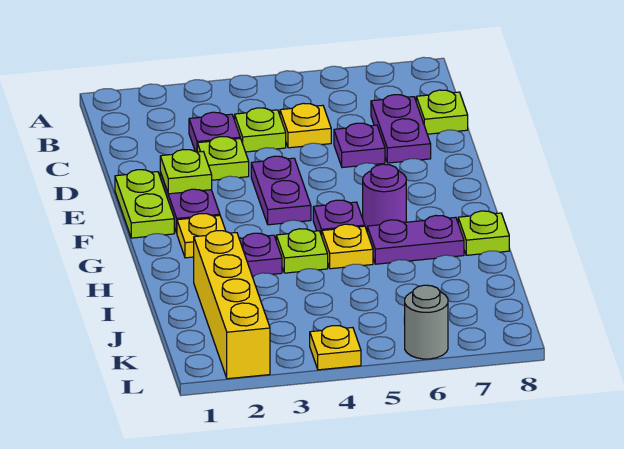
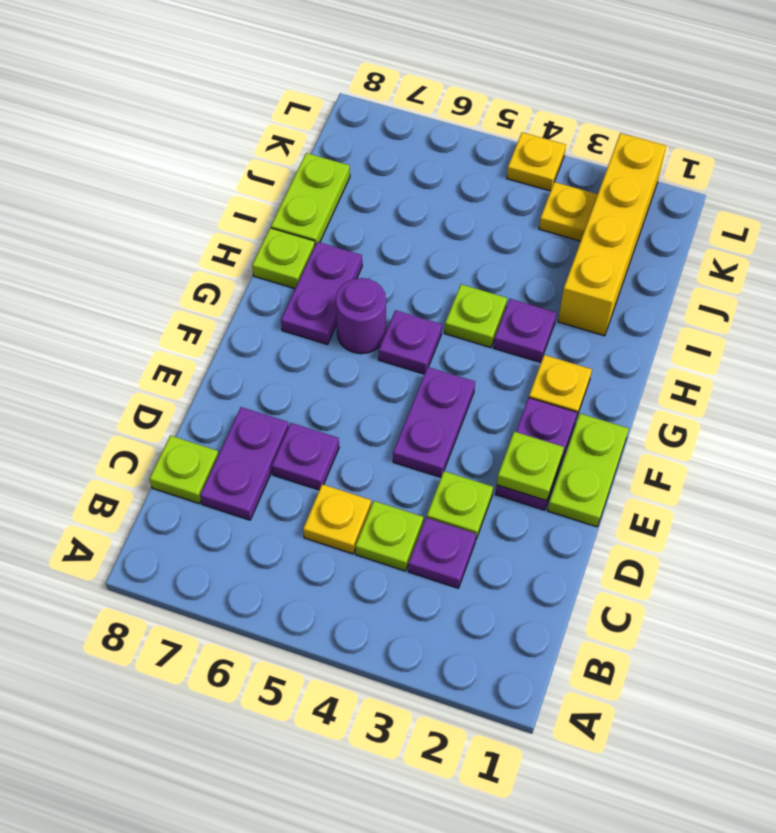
yellow plate H5 level 1 -> yellow plate K3 level 1
purple plate H6:H7 level 1 -> purple plate G7:H7 level 1
none -> lime plate I8:J8 level 1
grey round brick L6 level 1 -> none

